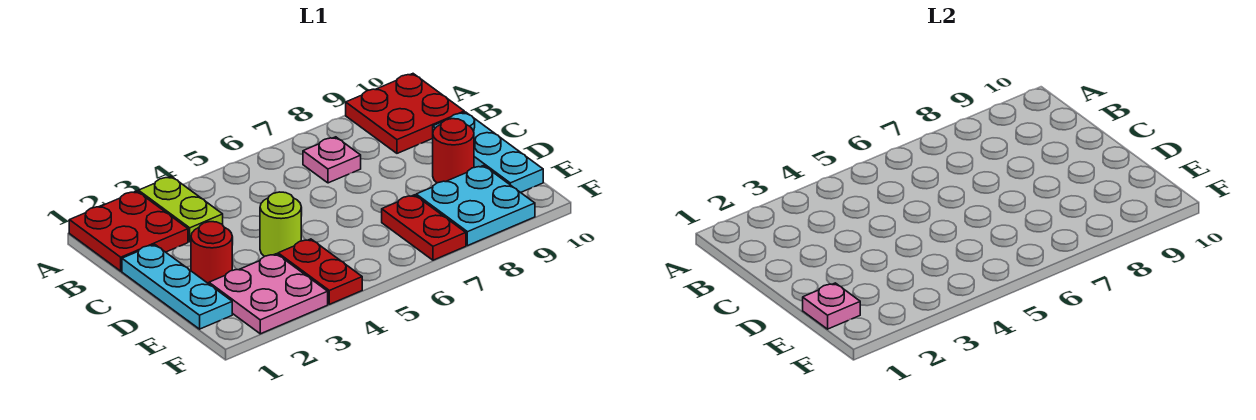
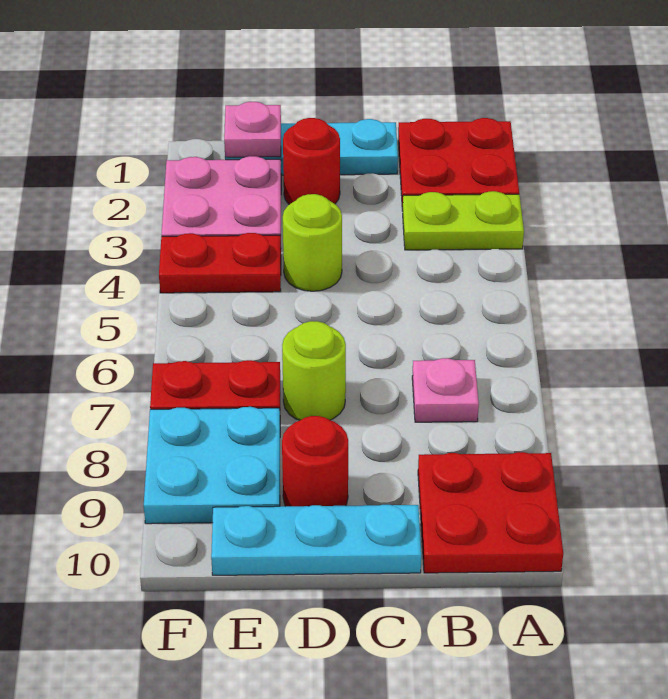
none -> lime round brick D7 level 1

